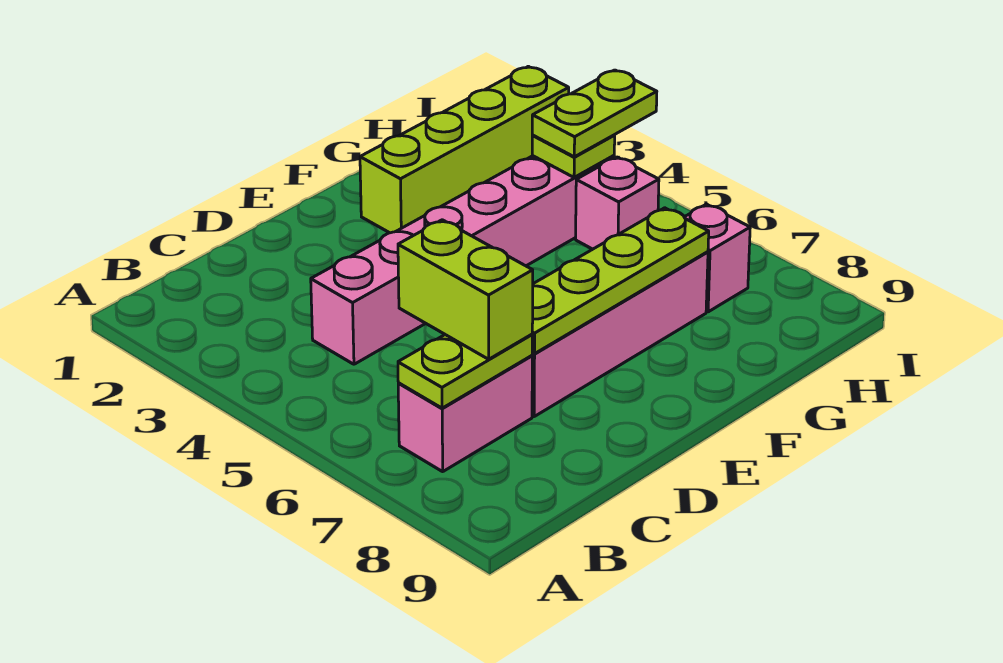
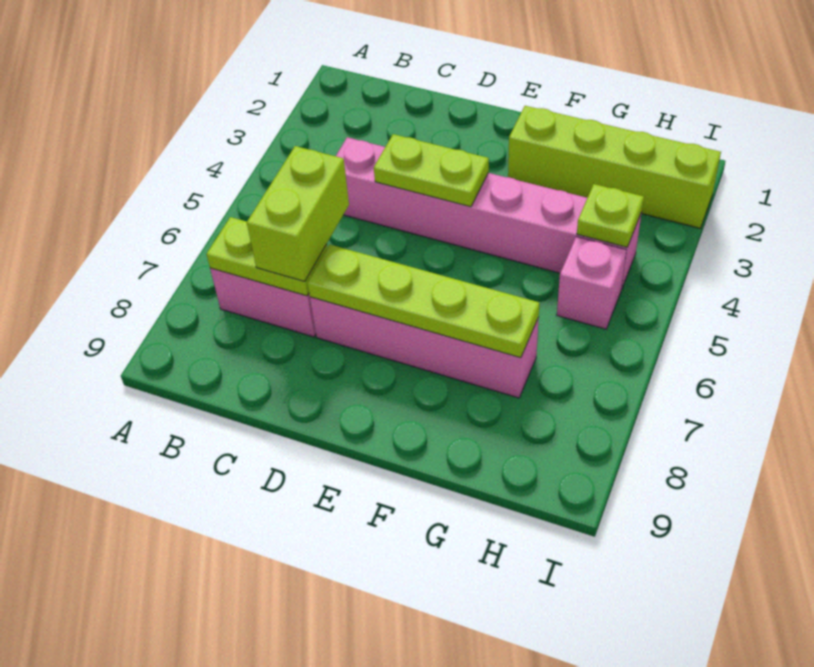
lime plate H4:I4 level 3 -> lime plate D4:E4 level 2
pink brick H7 level 1 -> none

